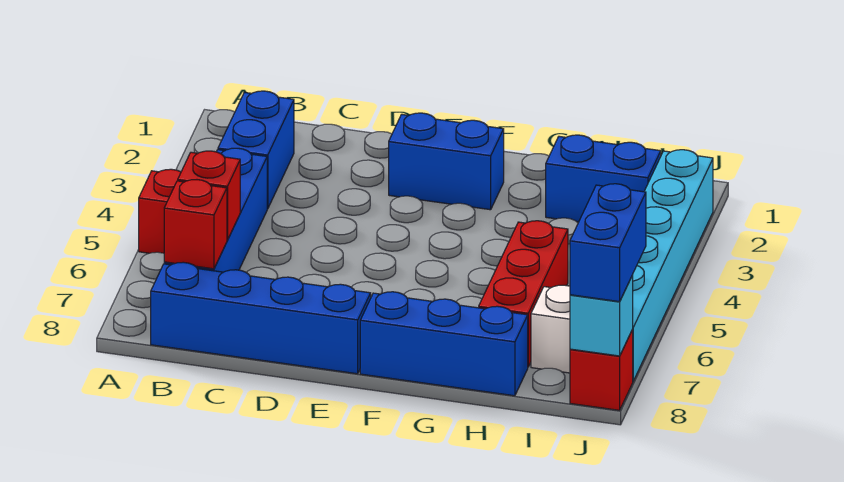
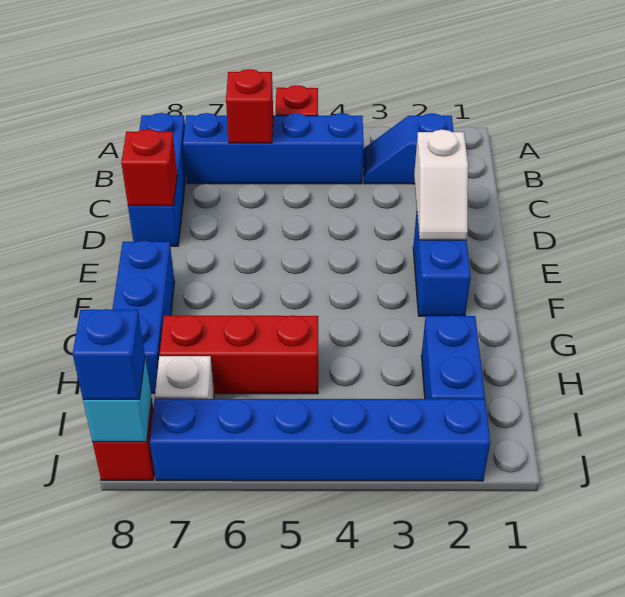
blue brick B2:B3 level 1 -> blue slope B2:B3 level 1 top 2
red brick B7 level 2 -> red brick D8 level 2
blue brick B8:E8 level 1 -> blue brick B8:D8 level 1
none -> white slope D2:E2 level 2 top D
cyan brick J2:J7 level 1 -> blue brick J2:J7 level 1
blue brick J7:J8 level 3 -> blue brick J8 level 3

